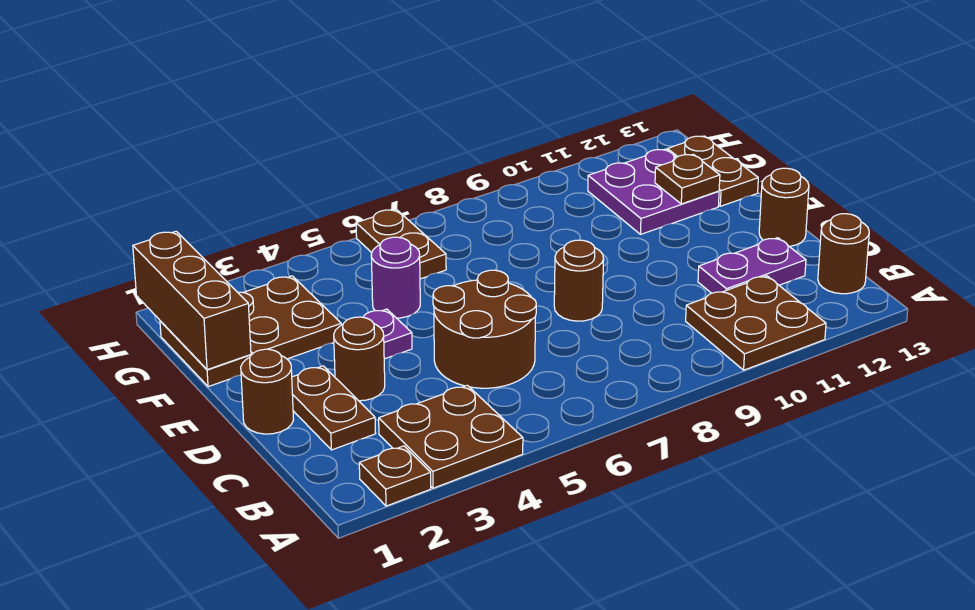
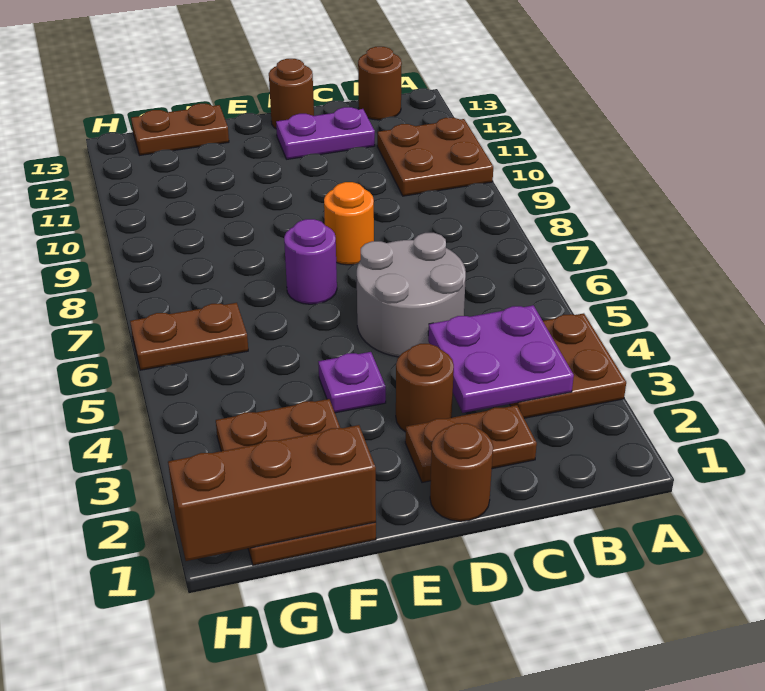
brown plate A2 level 1 -> none
brown round brick C5:D6 level 1 -> grey round brick C5:D6 level 1
purple plate C11:C12 level 1 -> purple plate C12:D12 level 1
brown round brick D8 level 1 -> orange round brick D8 level 1
purple round brick F5 level 1 -> purple round brick E7 level 1
purple plate F11:G12 level 1 -> purple plate B3:C4 level 2
brown plate F12 level 2 -> none

